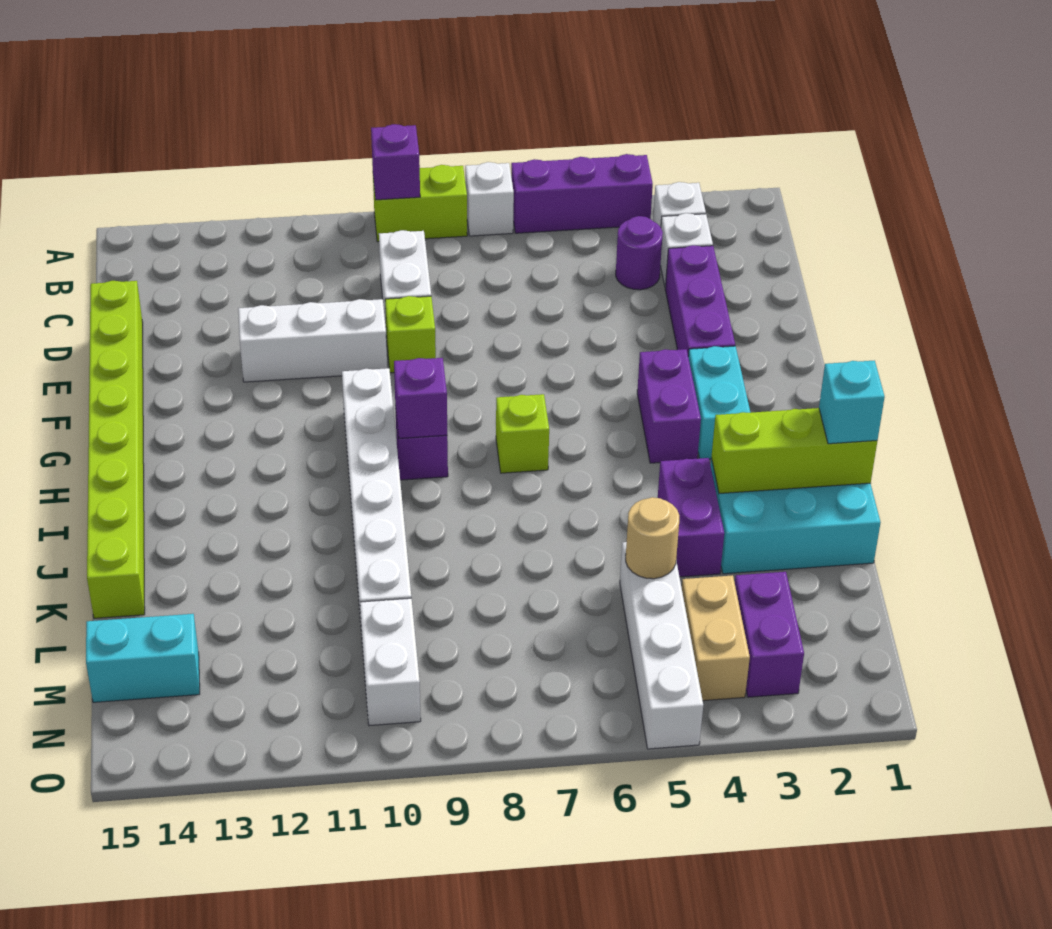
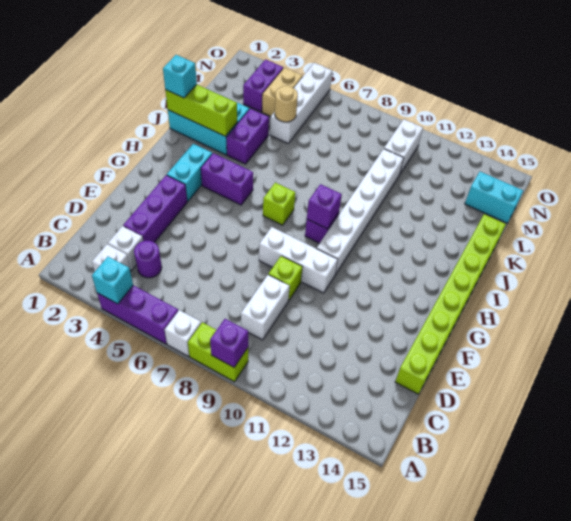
none -> cyan brick A4 level 2
white brick E10:E12 level 1 -> white brick F8:F10 level 1
purple brick G4:H4 level 1 -> purple brick H4:H5 level 1

